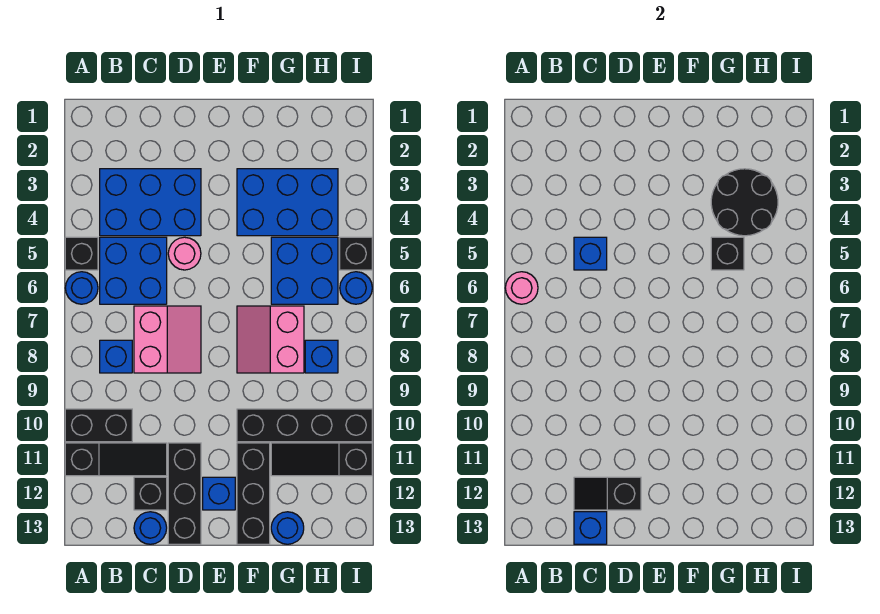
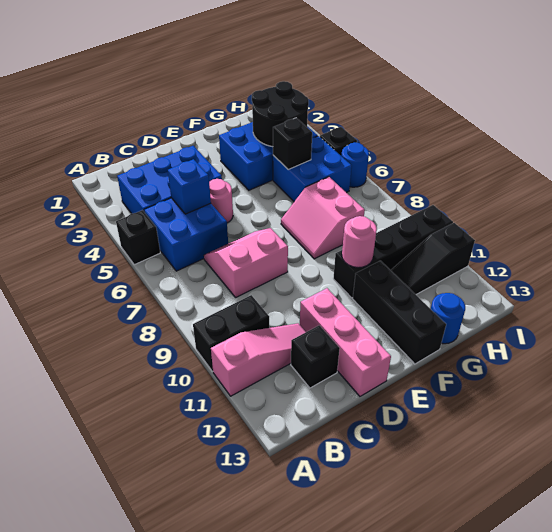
blue round brick A6 level 1 -> none
pink round brick A6 level 2 -> pink round brick F10 level 2
black slope A11:C11 level 1 top A -> pink slope A11:C11 level 1 top A
blue brick B8 level 1 -> none
pink slope C7:D8 level 1 top C -> pink slope C7:D8 level 1 top 8
black slope C12:D12 level 2 top D -> none
blue round brick C13 level 1 -> none
blue brick C13 level 2 -> none
black brick D11:D13 level 1 -> pink brick D11:D13 level 1
blue brick E12 level 1 -> none
blue brick H8 level 1 -> none

